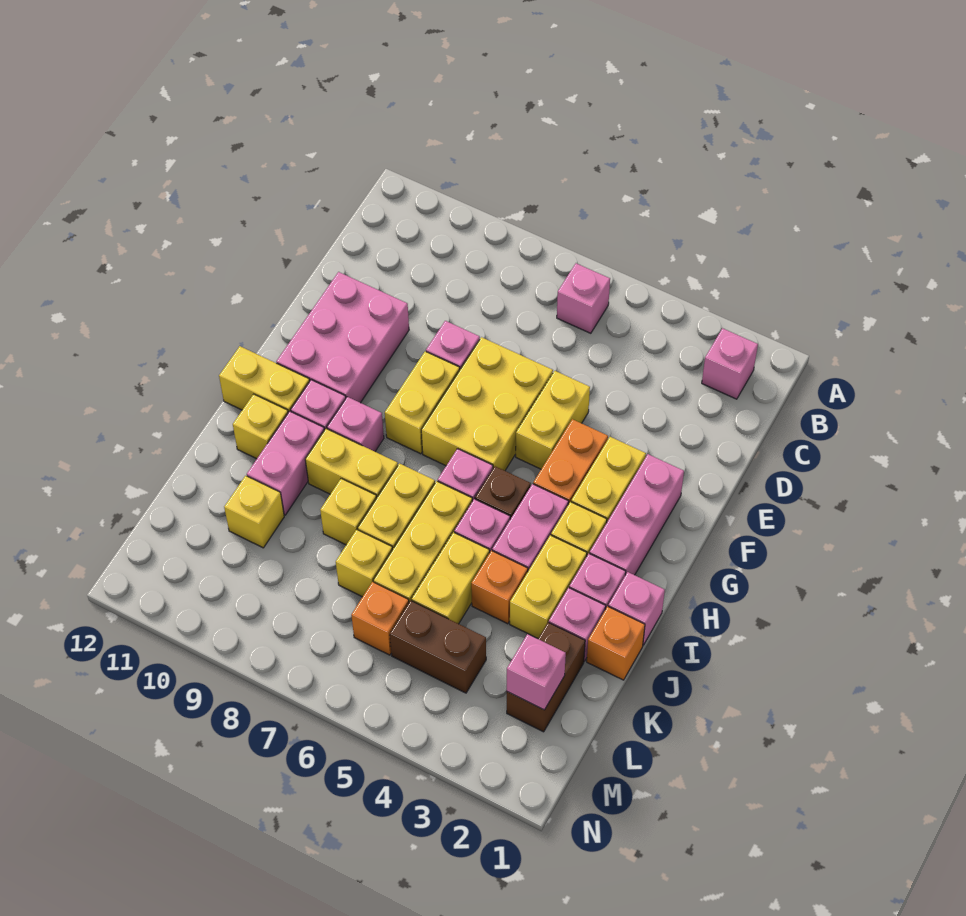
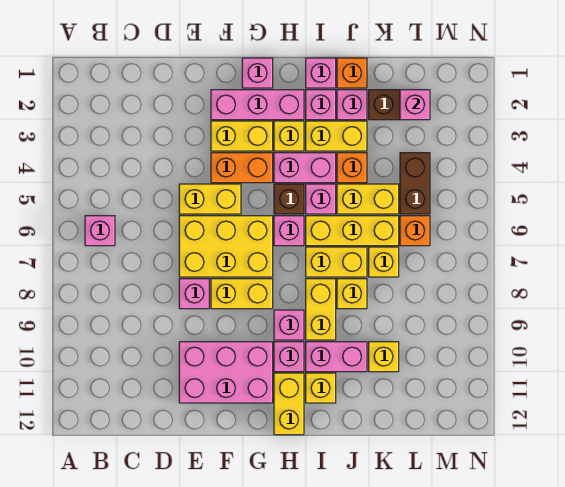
pink brick B2 level 1 -> pink brick G1 level 1

